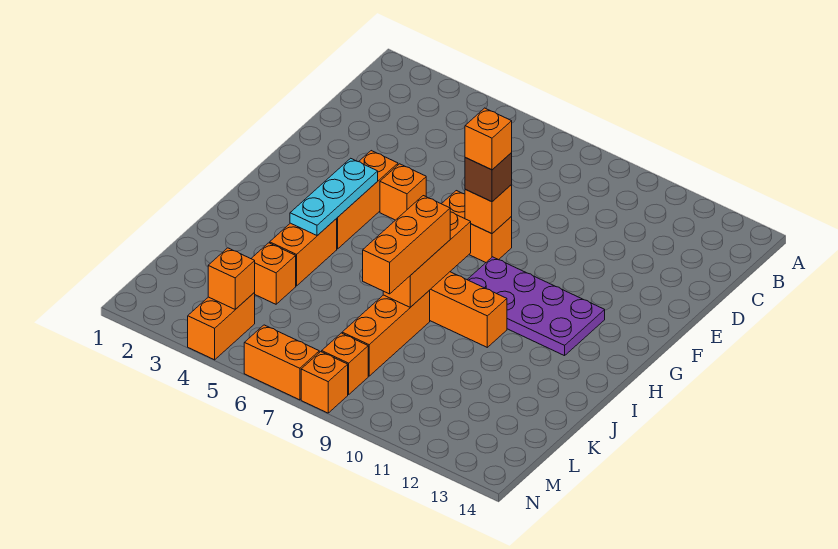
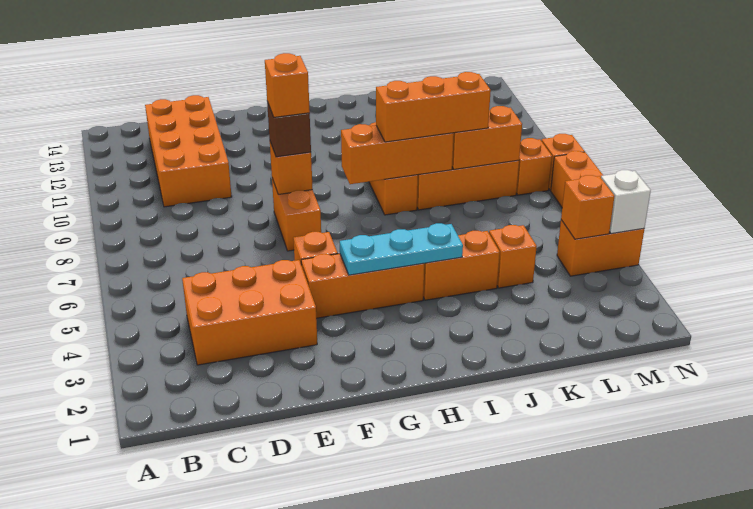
none -> orange brick C3:E4 level 1
none -> orange brick C10:D13 level 1
purple plate G9:H12 level 1 -> none
none -> orange brick K8:L8 level 2
none -> white brick N4 level 2

